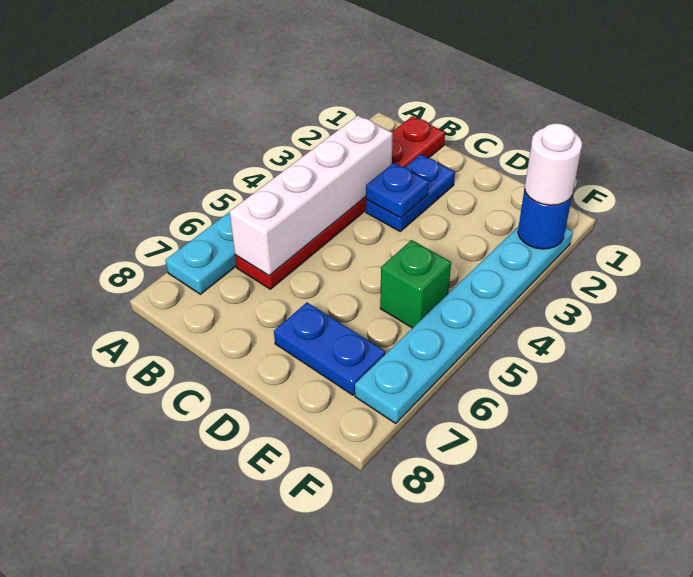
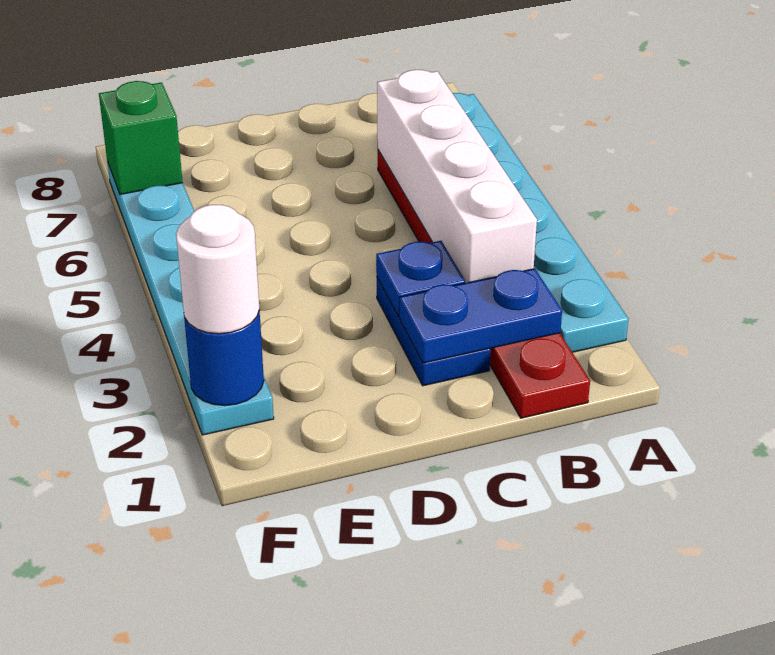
blue plate D7:E7 level 1 -> blue plate B2:C2 level 2
green brick E5 level 1 -> green brick F7 level 2

